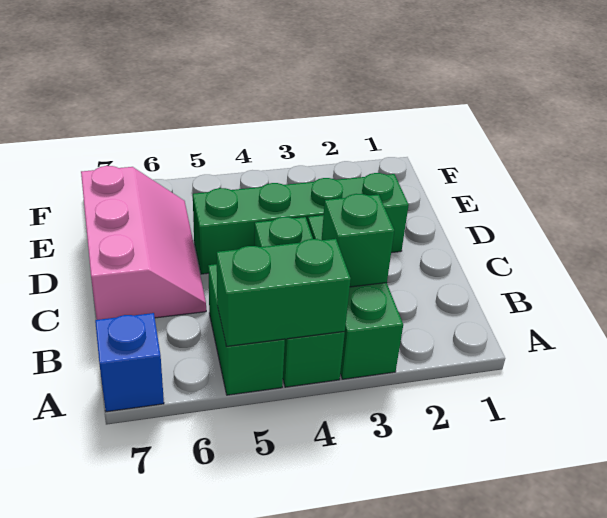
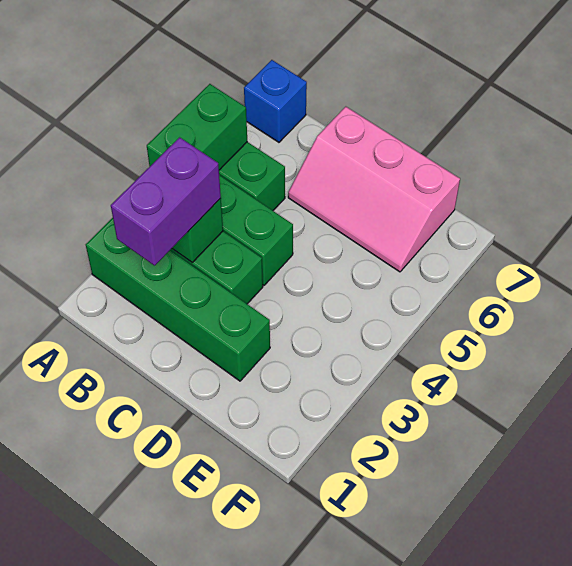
none -> purple brick B2:B3 level 3
green brick D2:D5 level 1 -> green brick A2:D2 level 1

